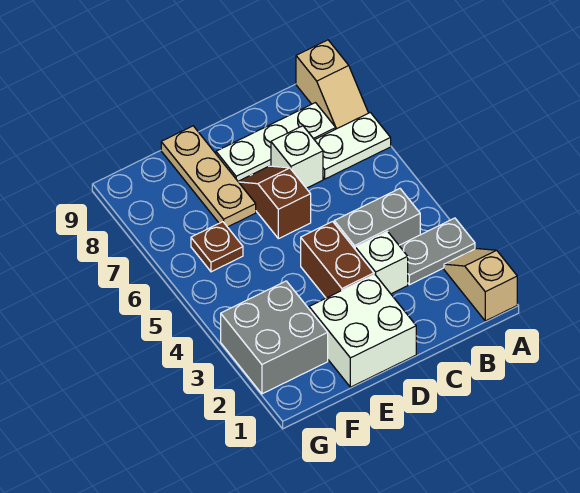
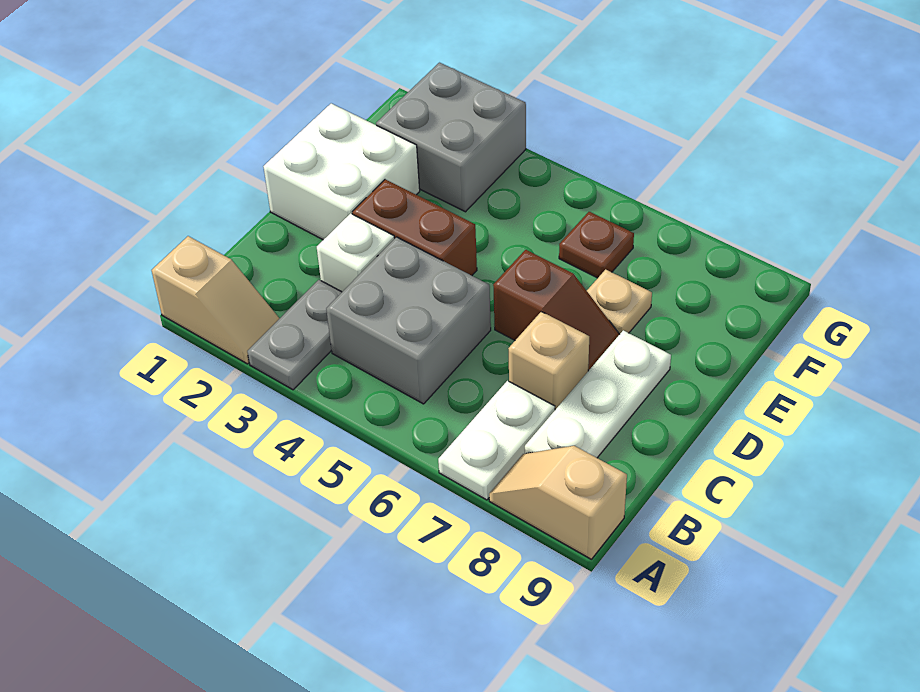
grey brick B4:C4 level 1 -> grey brick B4:C5 level 1
white brick C7 level 1 -> tan brick C7 level 1
tan plate E7:E9 level 1 -> tan plate E7 level 1

